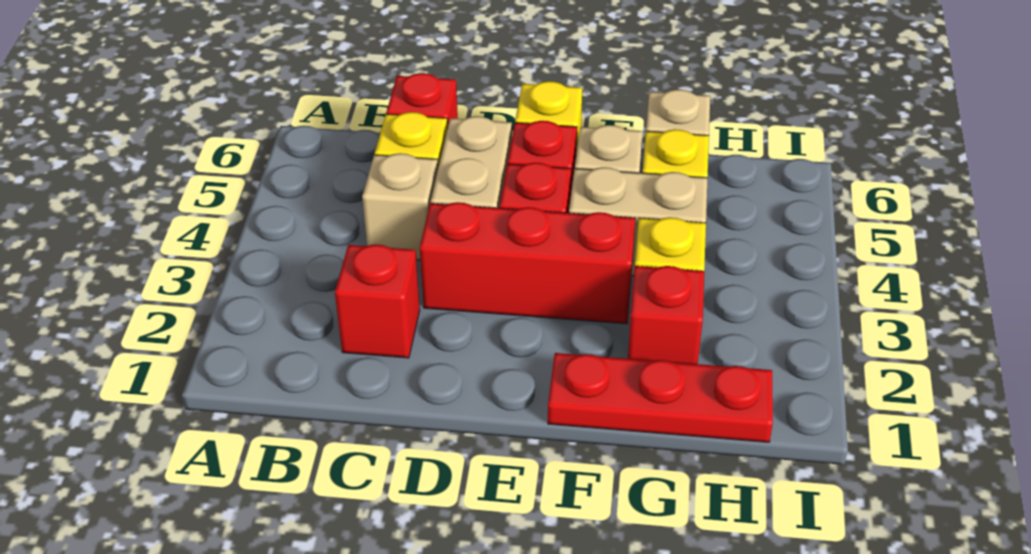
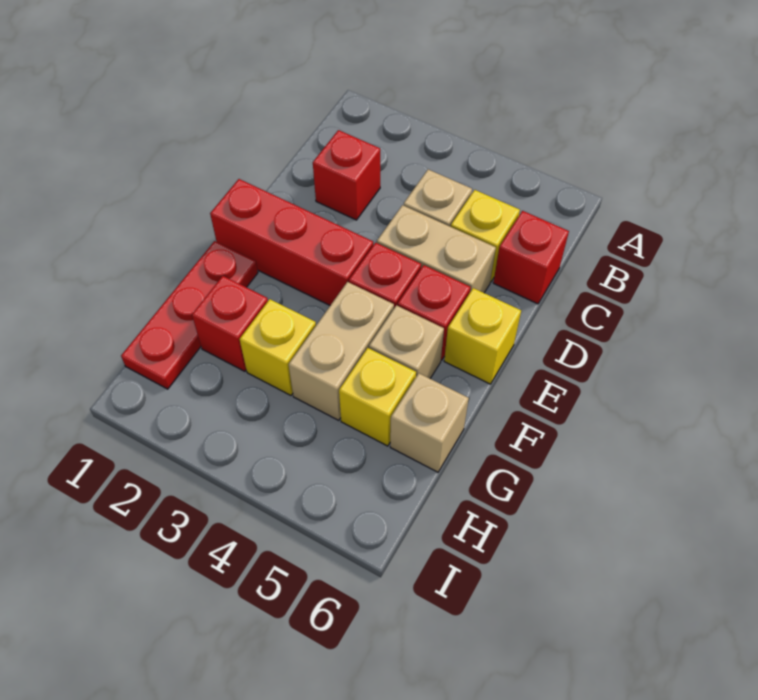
red brick D3:F3 level 1 -> red brick E1:E3 level 1

